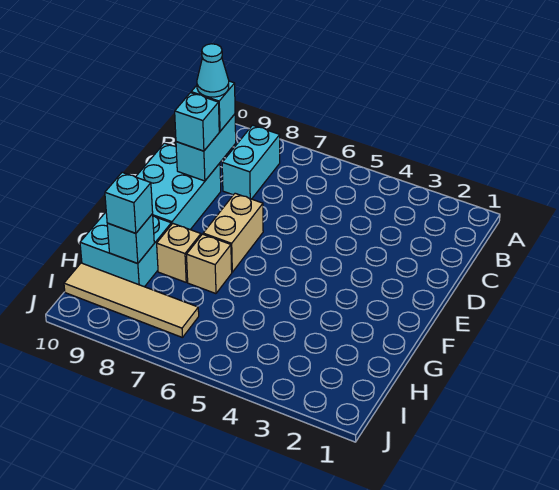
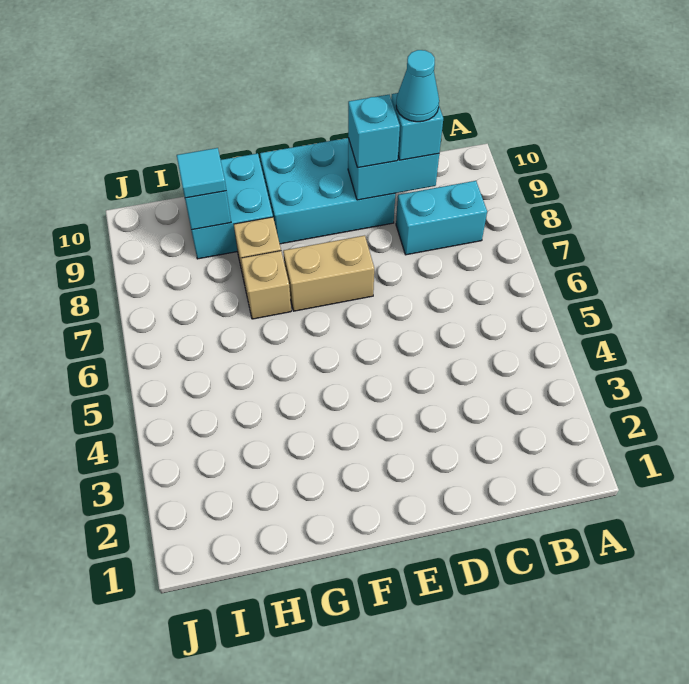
cyan brick H9 level 3 -> cyan tile H9 level 3
tan tile I7:I10 level 1 -> none

